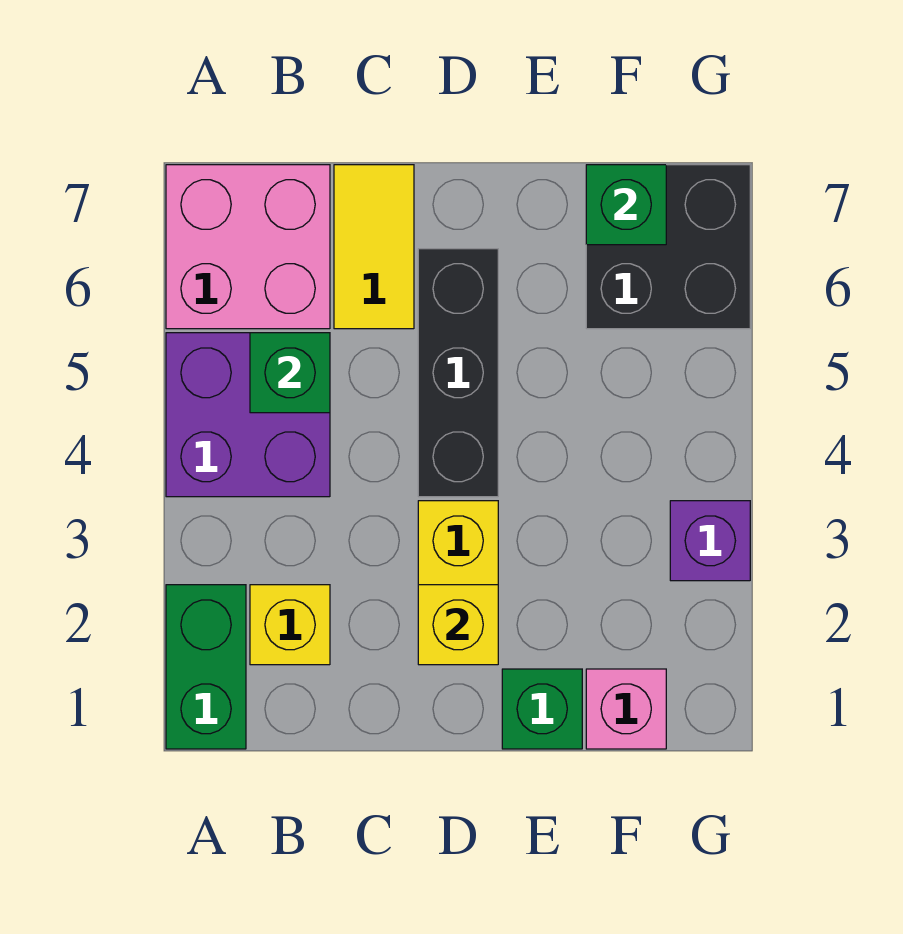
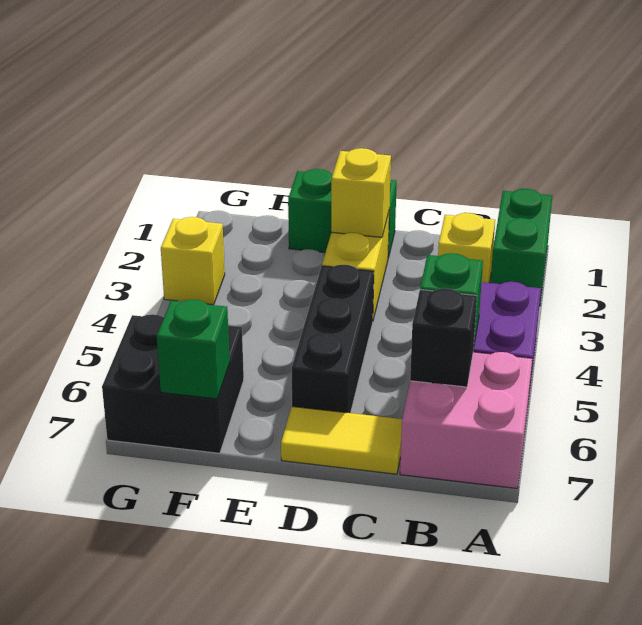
none -> black brick B6 level 2
yellow tile C6:C7 level 1 -> yellow tile C7:D7 level 1
green brick E1 level 1 -> green brick D1:E1 level 1
pink brick F1 level 1 -> none
purple brick G3 level 1 -> yellow brick G3 level 1

